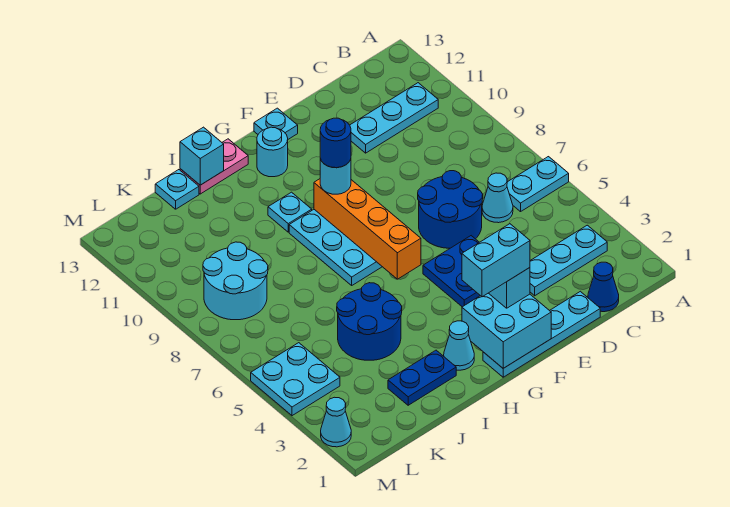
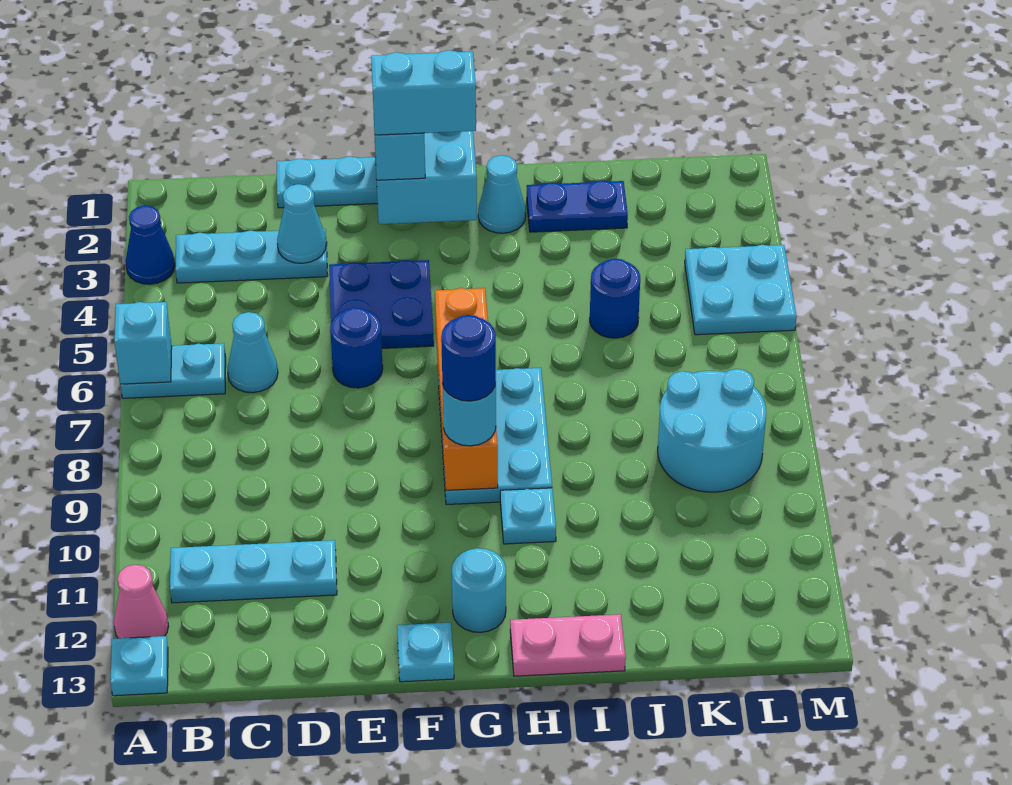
none -> pink cone A12 level 1
blue cone C1 level 1 -> blue cone A3 level 1
blue round brick D6:E7 level 1 -> blue round brick E6 level 1
blue round brick I4:J5 level 1 -> blue round brick J5 level 1
cyan brick I13 level 2 -> cyan brick A6 level 2
cyan plate J13 level 1 -> cyan plate A13 level 1
cyan cone M2 level 1 -> cyan cone D3 level 2

